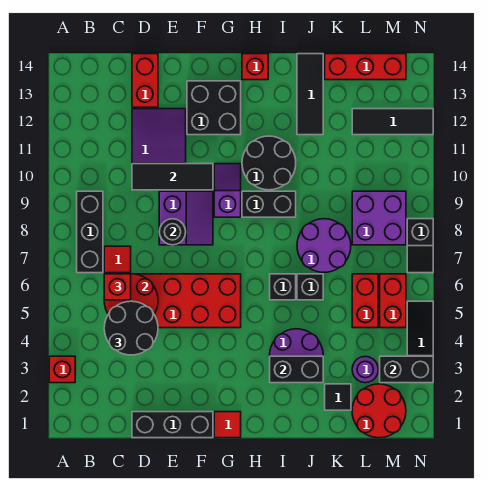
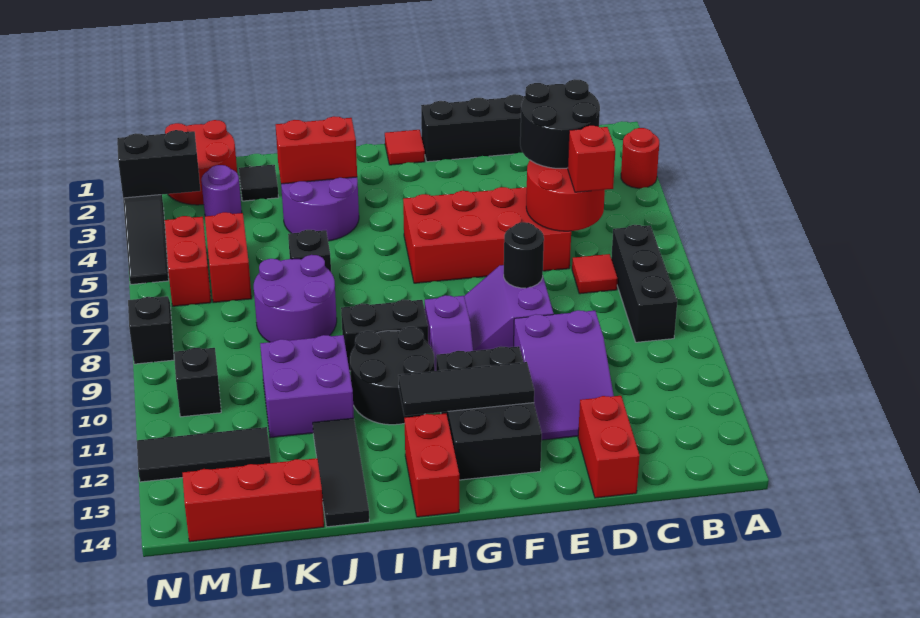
red brick A3 level 1 -> red round brick A3 level 1
black tile D10:F10 level 2 -> black tile F12:H12 level 2
black brick F12:G13 level 1 -> black brick F11:G13 level 1
red brick H14 level 1 -> red brick H13:H14 level 1
black brick I3:J3 level 2 -> red brick I3:J3 level 2
black brick I6 level 1 -> black brick M10 level 1
purple brick L8:M9 level 1 -> purple brick J10:K11 level 1

